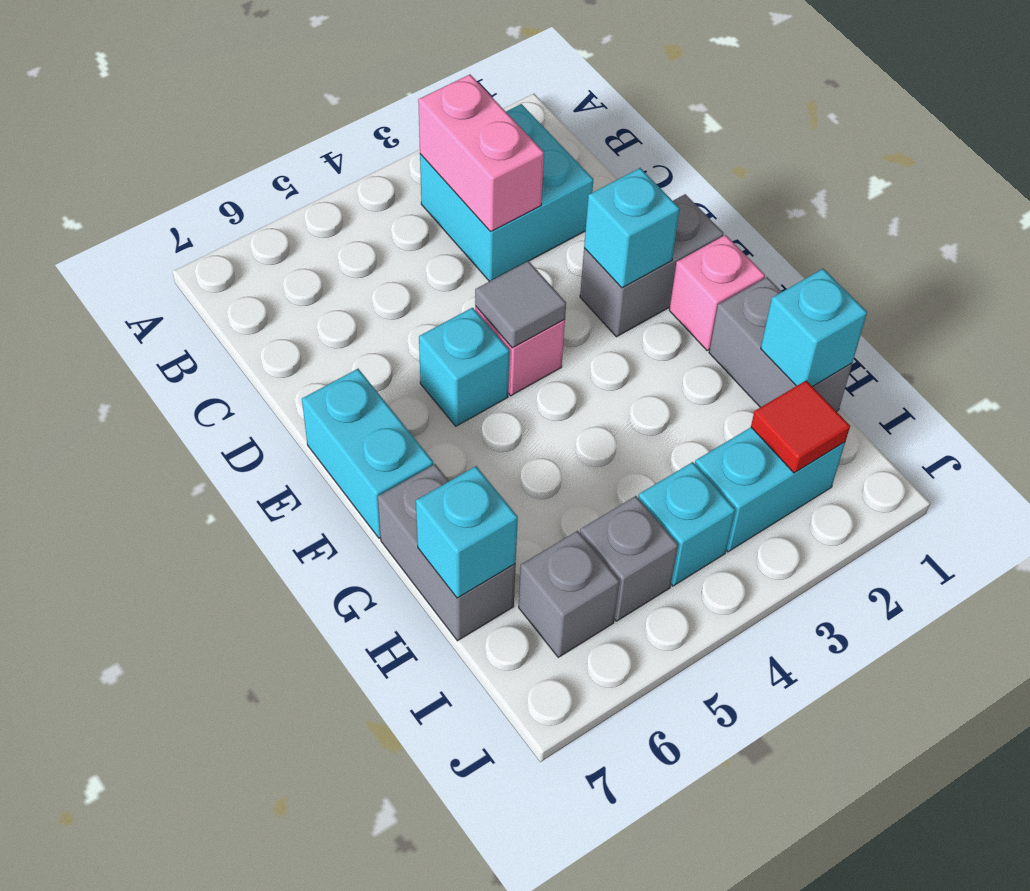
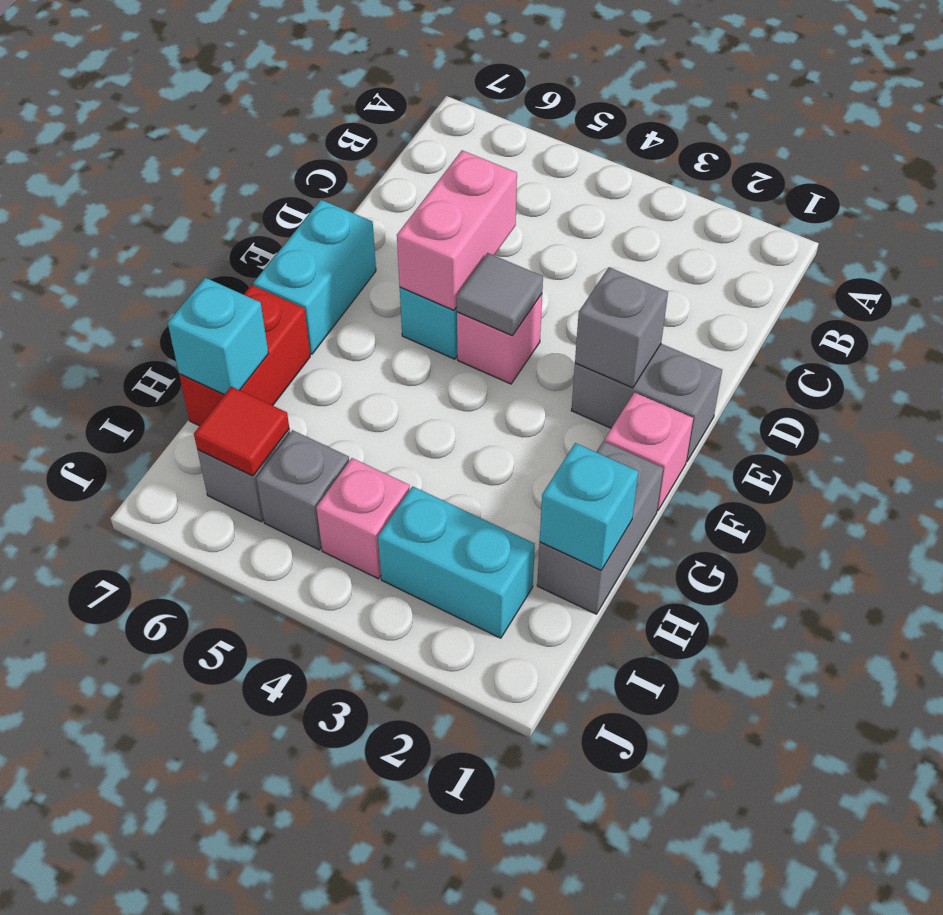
cyan brick B2:C3 level 1 -> none
pink brick B3:C3 level 2 -> pink brick D5:E5 level 2
cyan brick E2 level 2 -> grey brick E2 level 2
grey brick G7:H7 level 1 -> red brick G7:H7 level 1
red tile I2 level 2 -> red tile I6 level 2
cyan brick I4 level 1 -> pink brick I4 level 1

